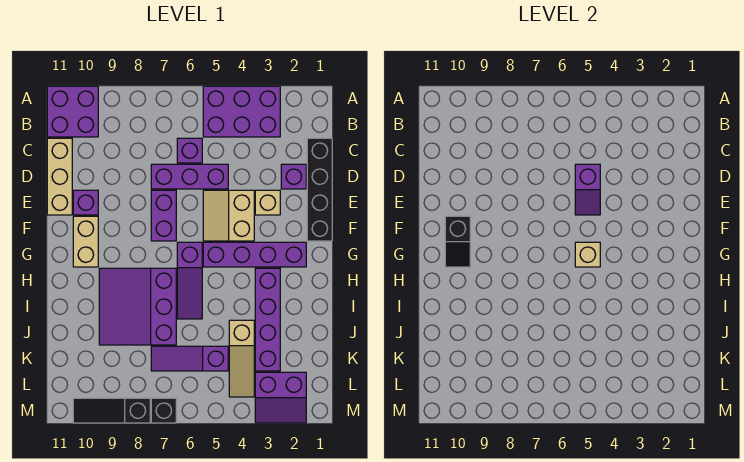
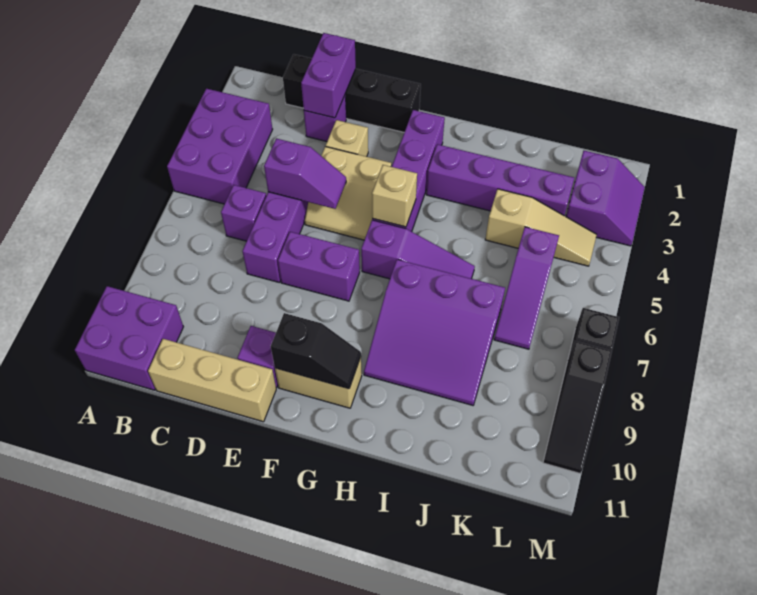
none -> purple brick D1:D2 level 2

